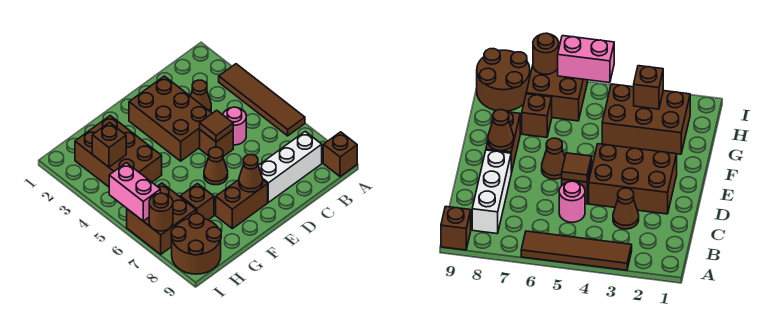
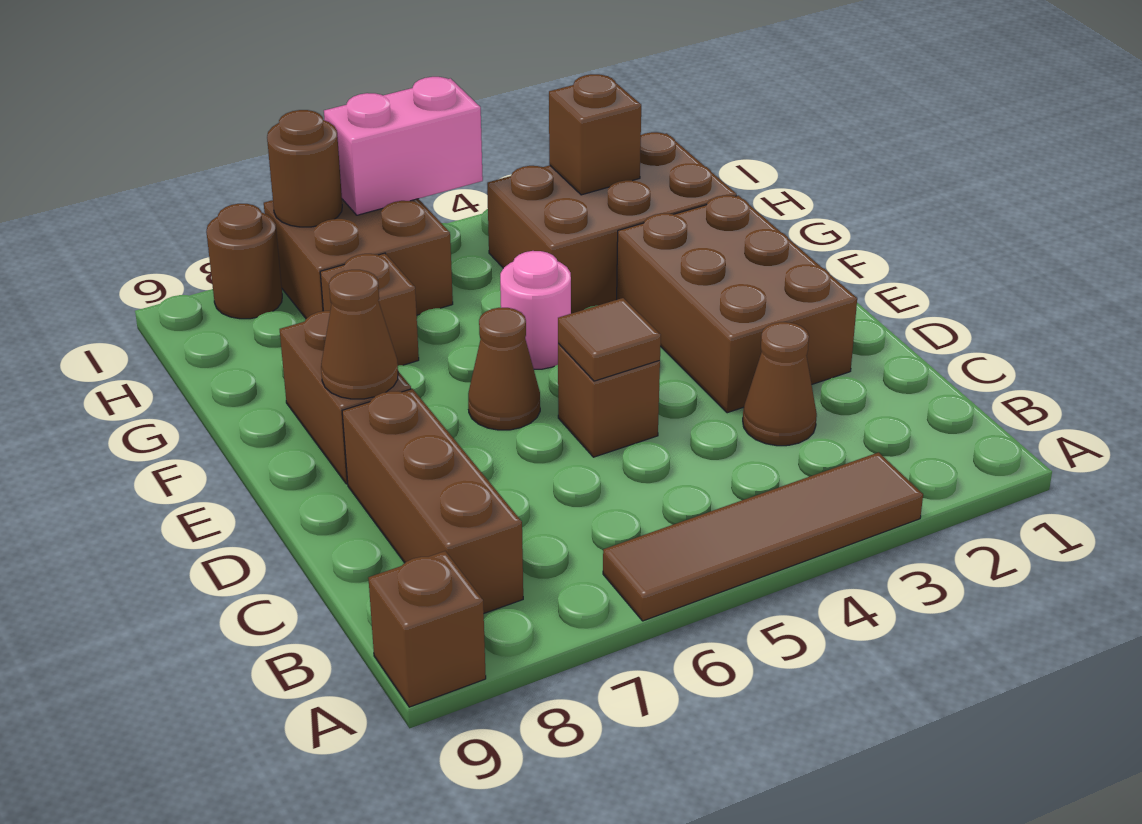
white brick B8:D8 level 1 -> brown brick B8:D8 level 1
pink round brick C5 level 1 -> pink round brick F5 level 1
brown brick D2:E4 level 1 -> brown brick D2:F3 level 1
brown round brick H8:I9 level 1 -> brown round brick I8 level 1

